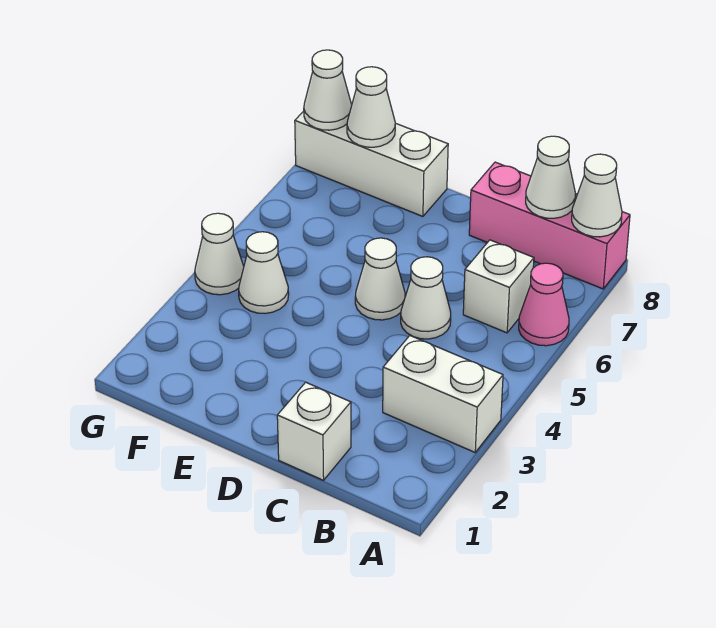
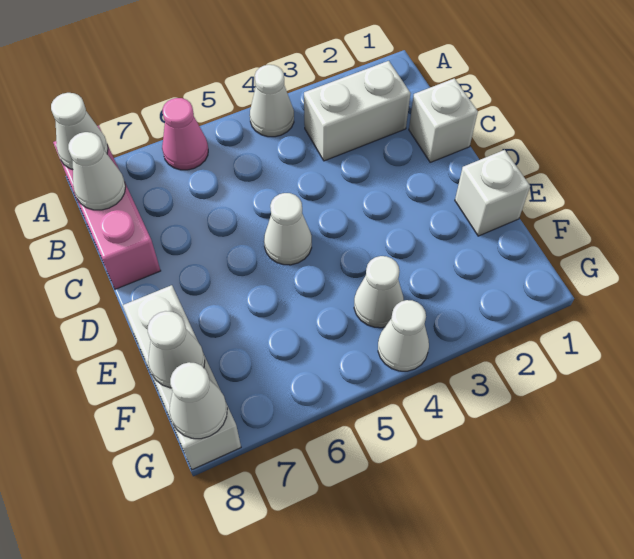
white brick A3:B3 level 1 -> white brick B2:B3 level 1
white brick B6 level 1 -> white brick E1 level 1
white cone C5 level 1 -> white cone A4 level 1

